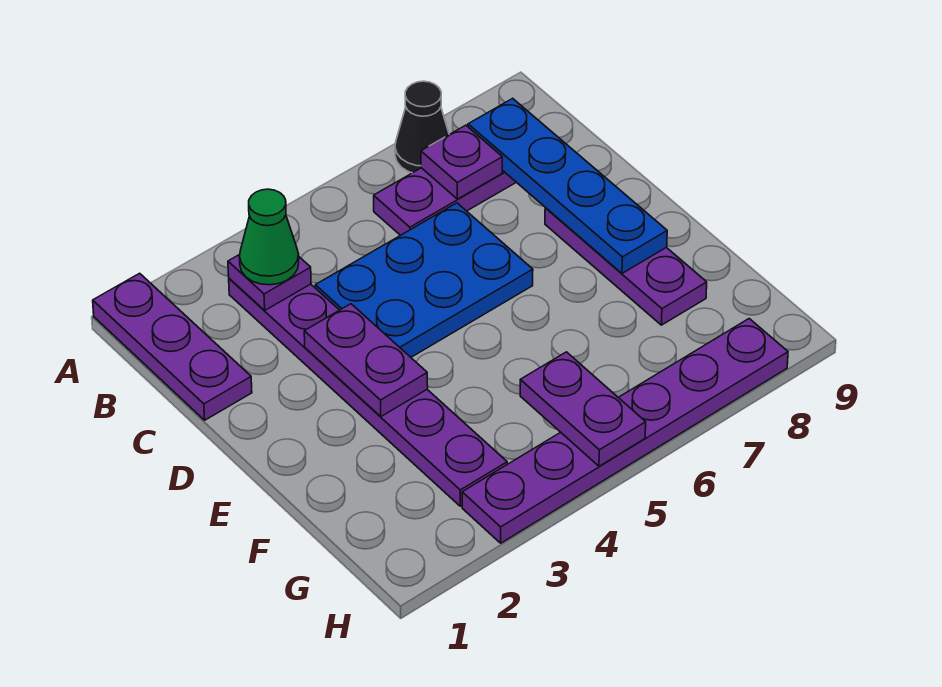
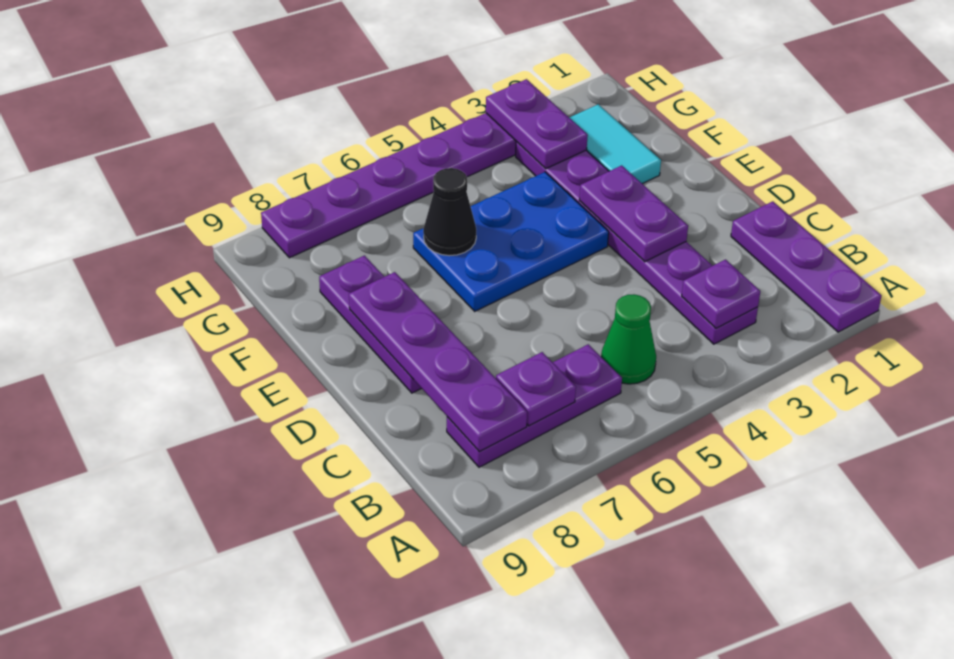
black cone A7 level 1 -> black cone F6 level 2
green cone B3 level 3 -> green cone B5 level 1
blue plate B8:E8 level 2 -> purple plate B8:E8 level 2
blue plate C4:D6 level 1 -> blue plate E4:F6 level 1
none -> cyan tile F2:G2 level 1
purple plate G5:H5 level 2 -> purple plate G3:H3 level 2

